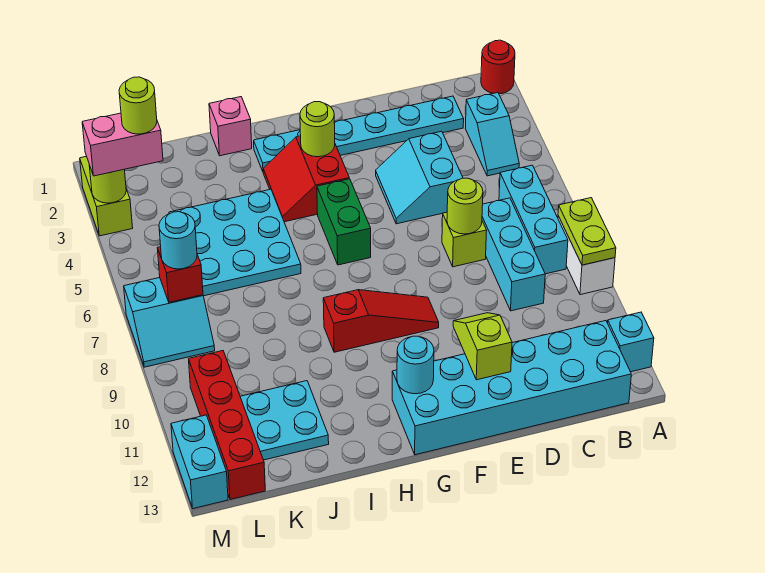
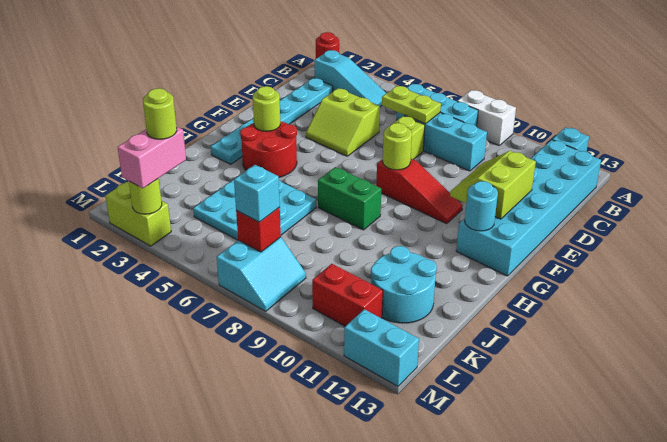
lime plate A8:A9 level 2 -> lime plate C6:C7 level 2
cyan slope B3:B4 level 1 top 3 -> cyan slope B2:B4 level 1 top 2
cyan slope D4:E5 level 1 top D -> lime slope D4:E5 level 1 top D
lime round brick D7 level 2 -> lime round brick F8 level 2
lime slope E11:E12 level 2 top 12 -> lime slope E11:F12 level 2 top 12
red slope F9:H9 level 1 top H -> red slope F8:F10 level 1 top 8
red slope G3:H4 level 1 top G -> red round brick G3:H4 level 1
green brick G5:G6 level 1 -> green brick H7:H8 level 1
pink brick I1 level 1 -> none
cyan plate J11:K12 level 1 -> cyan round brick J11:K12 level 1
cyan round brick L7 level 3 -> cyan brick L7 level 3
red brick L10:L13 level 1 -> red brick L10:L11 level 1

